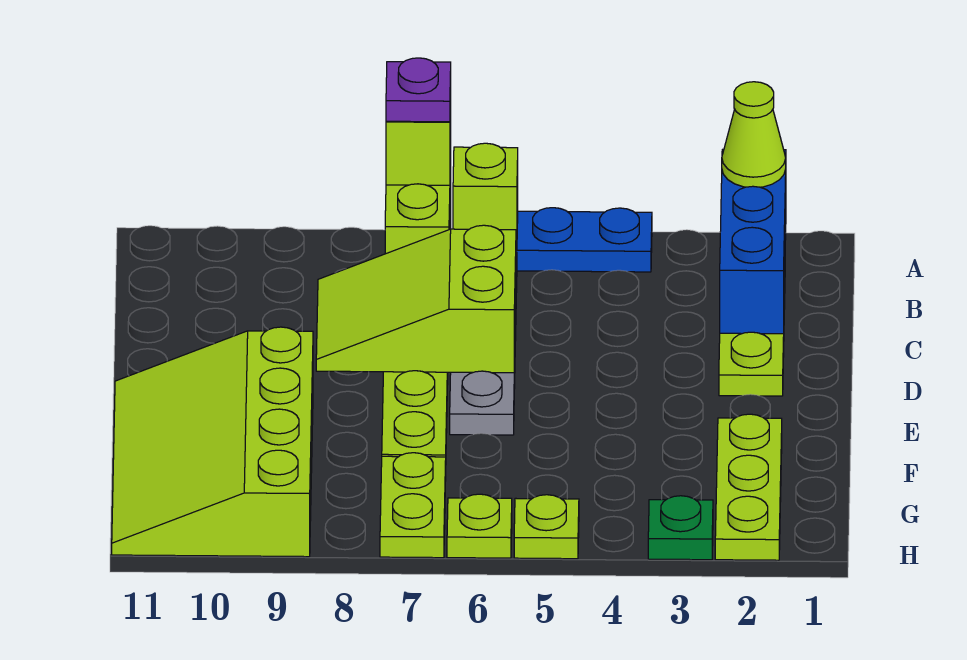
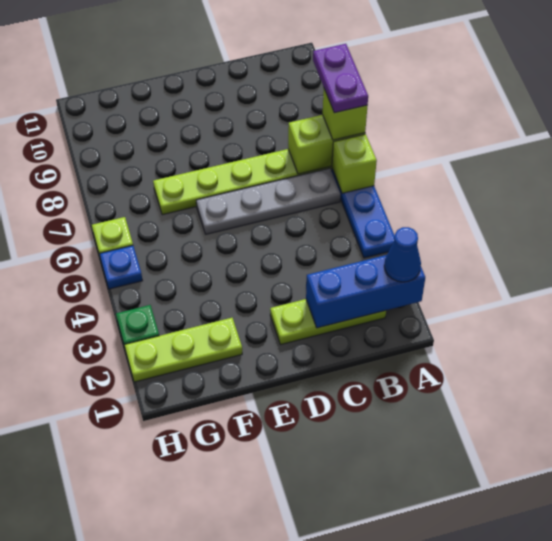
lime cone A2 level 3 -> blue cone A2 level 3
purple plate A7 level 4 -> purple plate A7:A8 level 4
lime slope C6:D8 level 2 top 6 -> none
lime slope E9:H11 level 1 top 9 -> none
lime plate G7:H7 level 1 -> none
lime plate H5 level 1 -> blue plate H5 level 1

